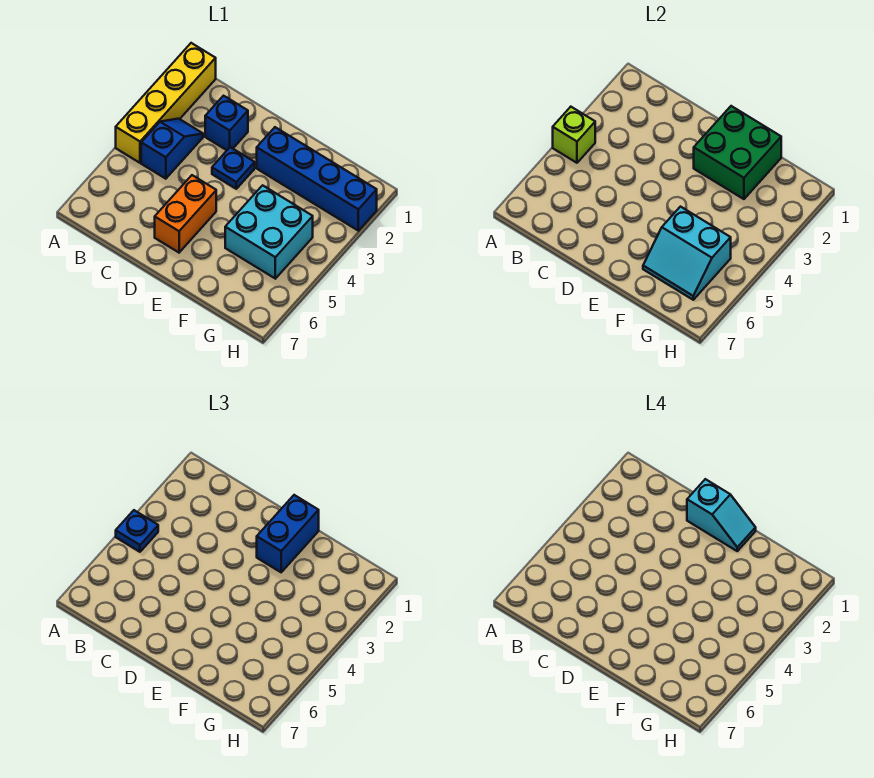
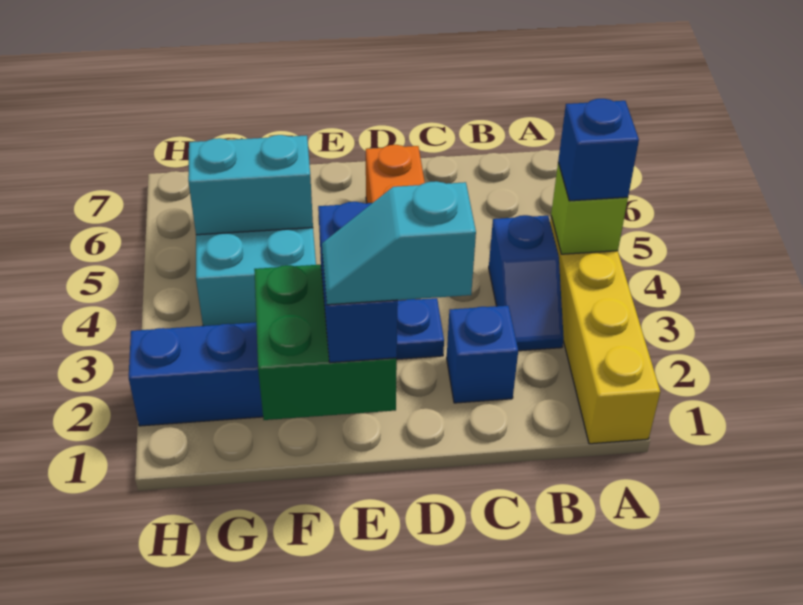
blue plate A4 level 3 -> blue brick A4 level 3

